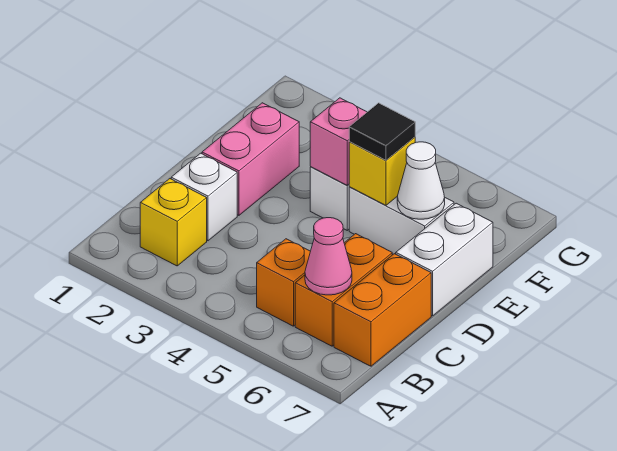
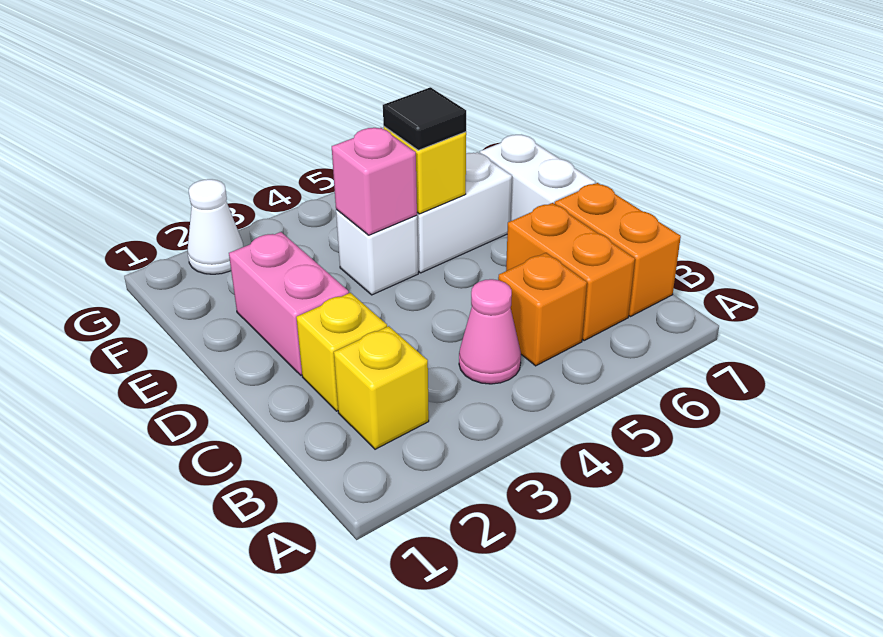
pink cone B6 level 2 -> pink cone B4 level 1
white brick C2 level 1 -> yellow brick C2 level 1
white cone E6 level 2 -> white cone G2 level 1

